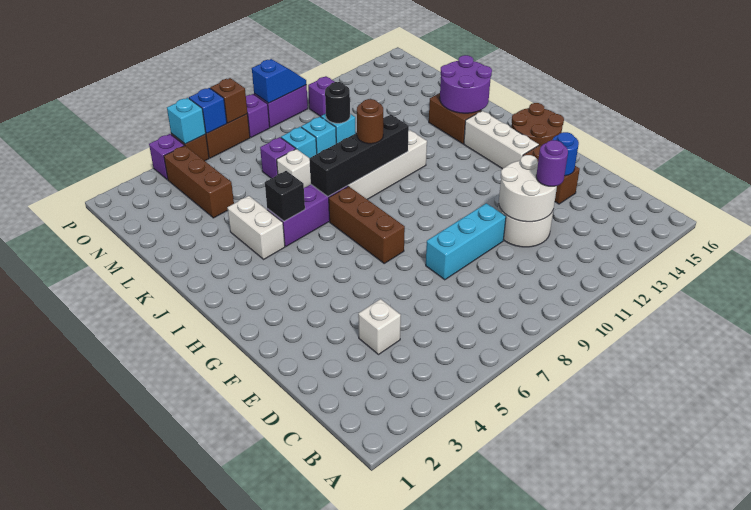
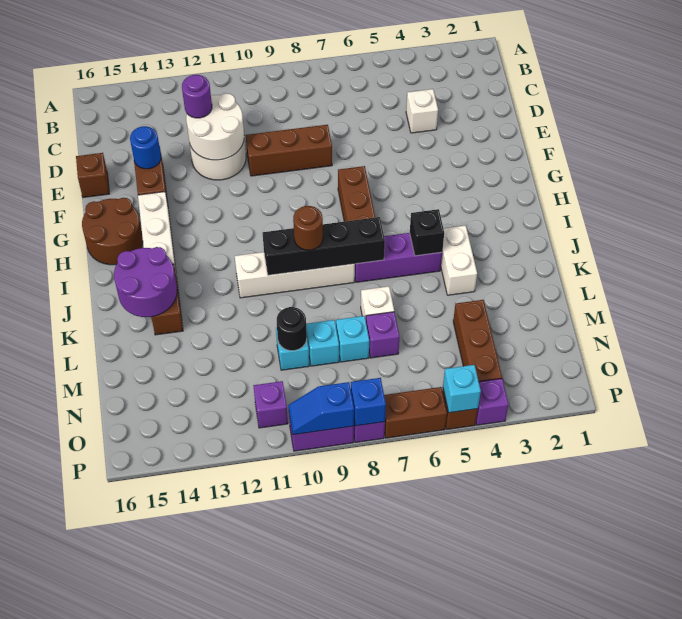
cyan brick E8:E10 level 1 -> brown brick E8:E10 level 1
blue brick P6 level 2 -> blue brick P8 level 2
brown brick P7 level 2 -> brown brick E16 level 1

